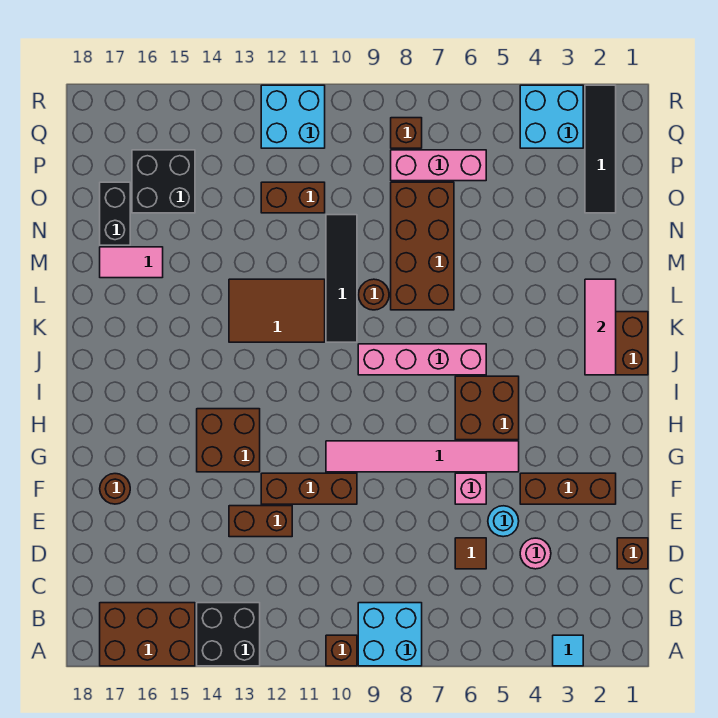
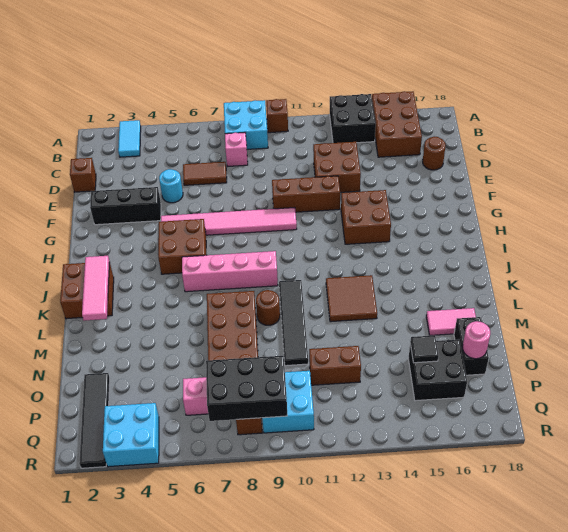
cyan tile A3 level 1 -> cyan tile A3:B3 level 1
brown brick A15:B17 level 1 -> brown brick A15:C16 level 1
pink round brick D4 level 1 -> pink round brick O17 level 2
brown tile D6 level 1 -> brown tile D6:D7 level 1
brown brick E12:E13 level 1 -> brown brick D12:E13 level 1
brown brick F2:F4 level 1 -> black brick F2:F4 level 1
pink brick F6 level 1 -> pink brick C8 level 1
brown round brick F17 level 1 -> brown round brick D17 level 1
brown tile K11:L13 level 1 -> brown tile K12:L13 level 1
none -> black tile O15 level 2
none -> black brick P7:Q9 level 2
cyan brick Q11:R12 level 1 -> cyan brick P9:Q10 level 1

